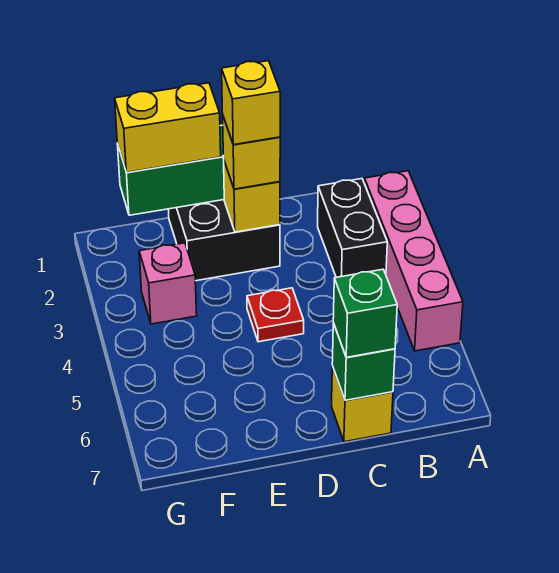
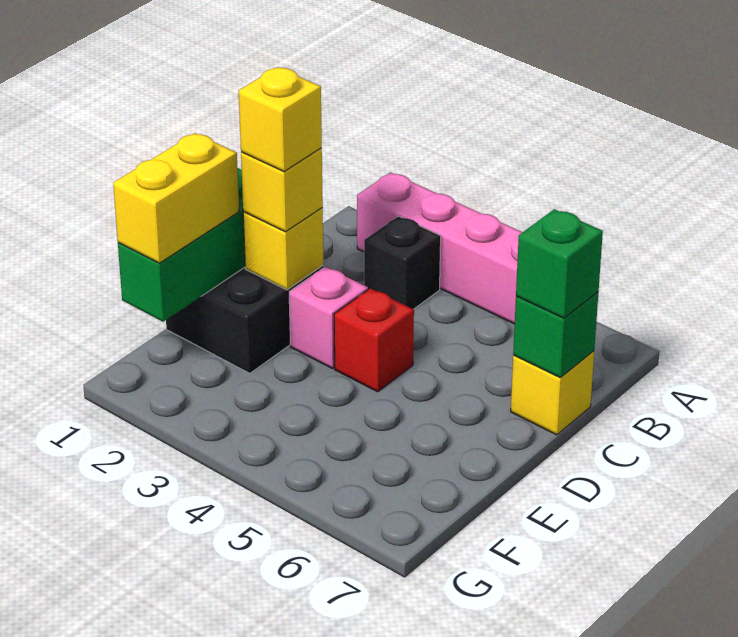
black brick B2:B3 level 1 -> black brick B3 level 1
red plate D4 level 1 -> red brick D4 level 1
pink brick F3 level 1 -> pink brick D3 level 1

